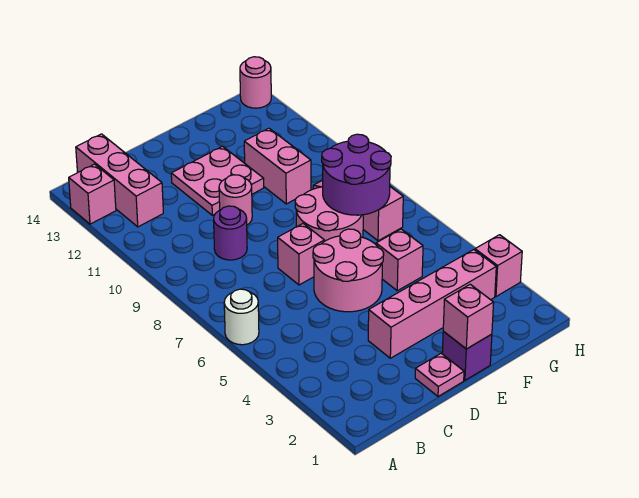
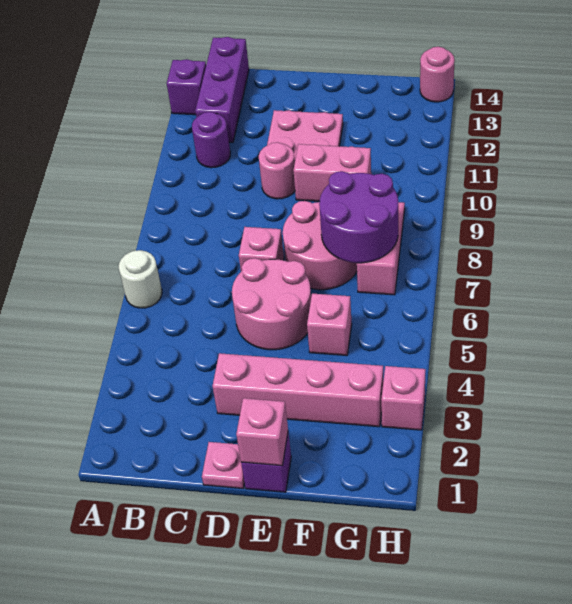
pink brick A13 level 1 -> purple brick A13 level 1
pink brick B12:B14 level 1 -> purple brick B12:B14 level 1
purple round brick C9 level 1 -> purple round brick B11 level 1
pink brick F10:F11 level 1 -> pink brick E10:F10 level 1

